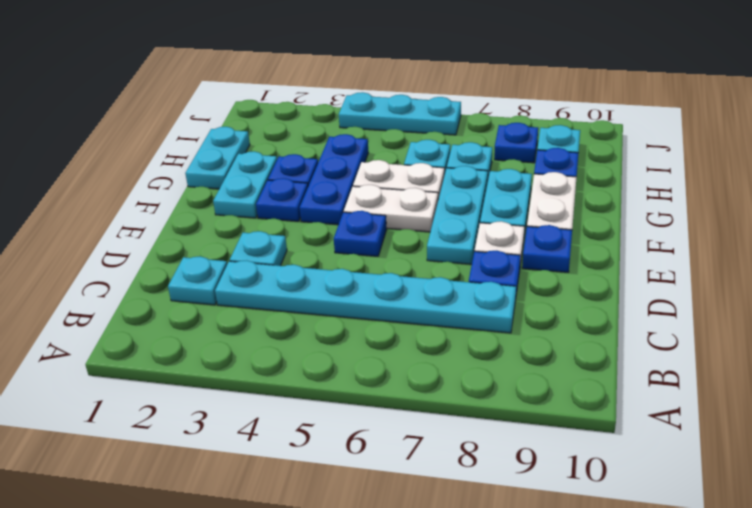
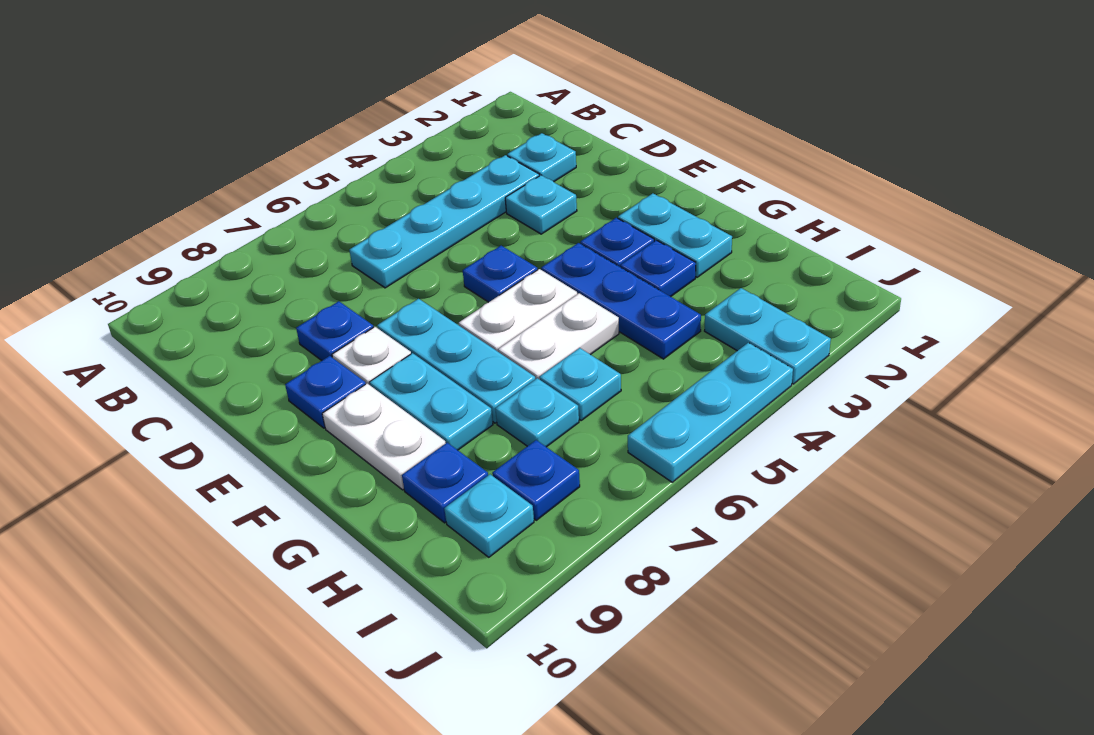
cyan plate C3:C8 level 1 -> cyan plate C3:C6 level 1
cyan plate G1:H1 level 1 -> cyan plate I3:J3 level 1

